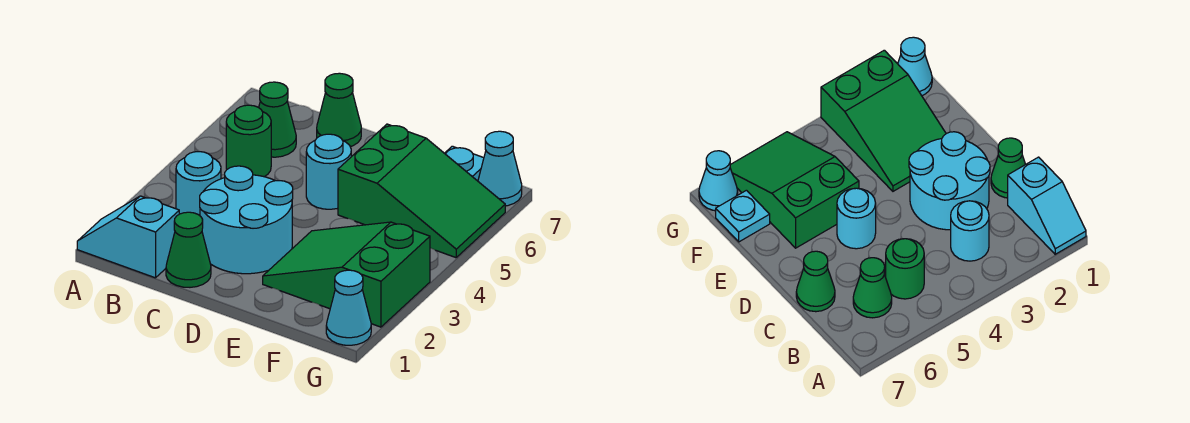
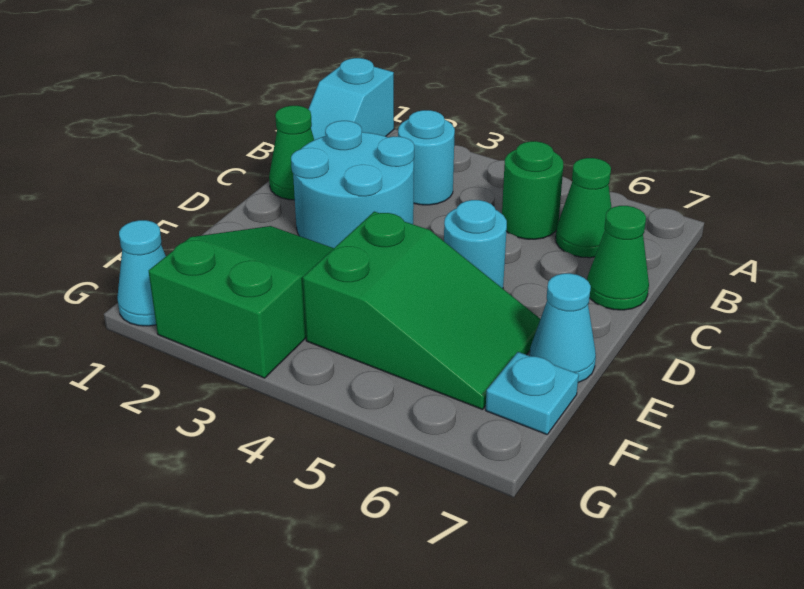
cyan slope A1:B1 level 1 top B -> cyan slope A1:B1 level 1 top A
green slope E5:G6 level 1 top E -> green slope E4:F6 level 1 top 4
cyan cone G7 level 1 -> cyan cone E7 level 1

